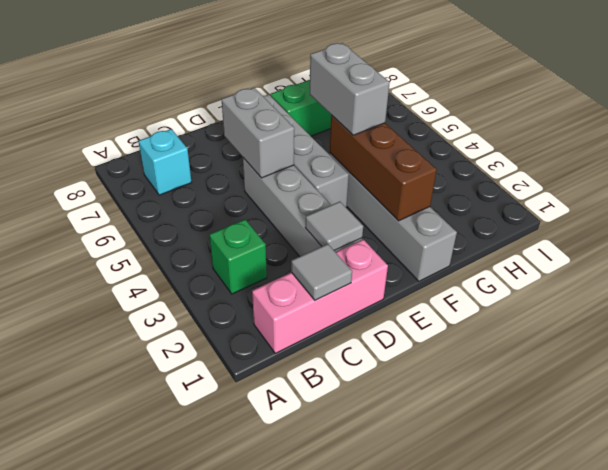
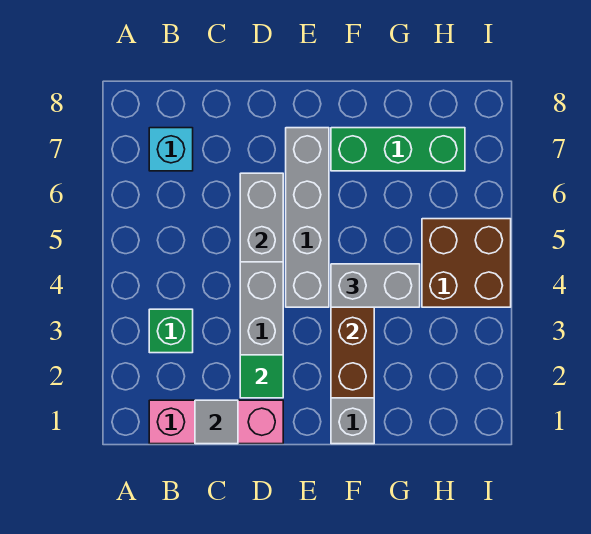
grey tile D2 level 2 -> green tile D2 level 2
grey brick F4:F5 level 3 -> grey brick F4:G4 level 3
none -> brown brick H4:I5 level 1

